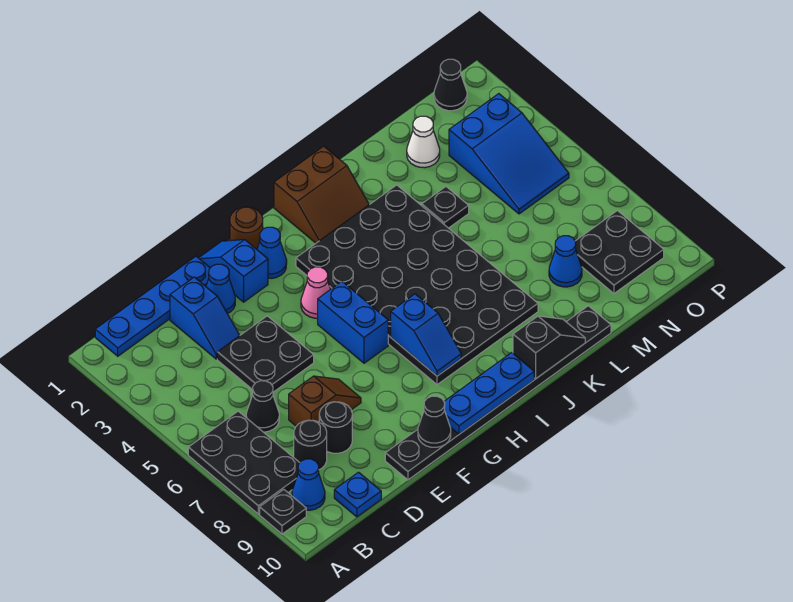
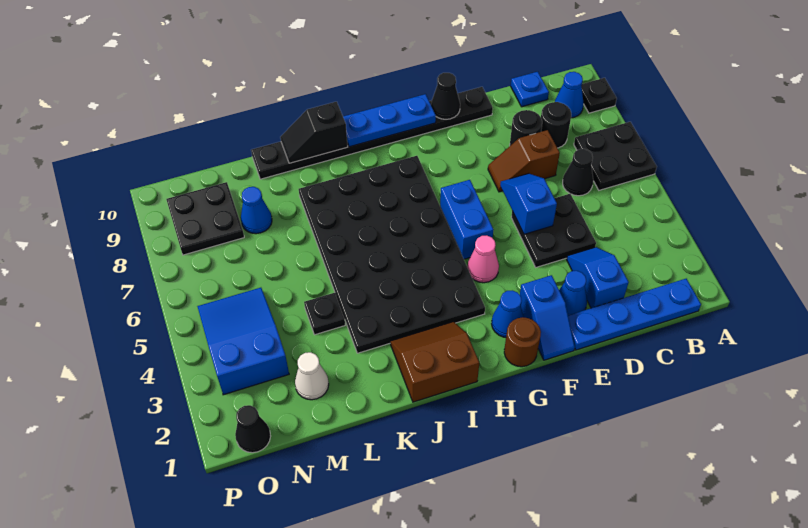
black plate A6:B8 level 1 -> black plate A6:B7 level 1
blue slope H7:H8 level 2 top 7 -> blue slope E5:E6 level 2 top 5

